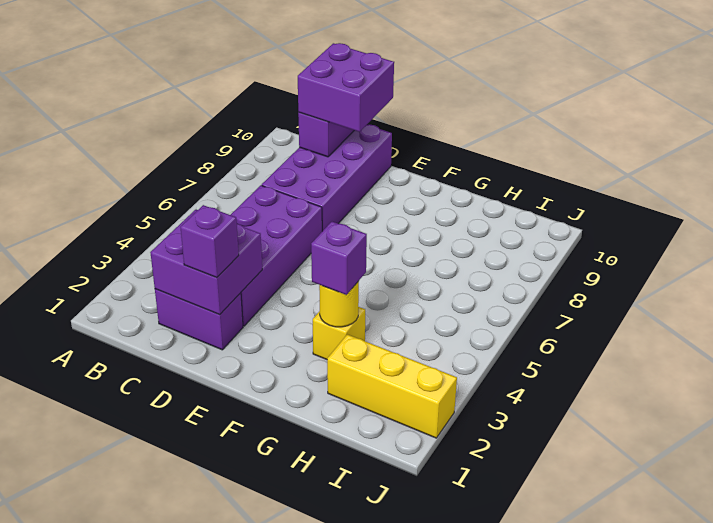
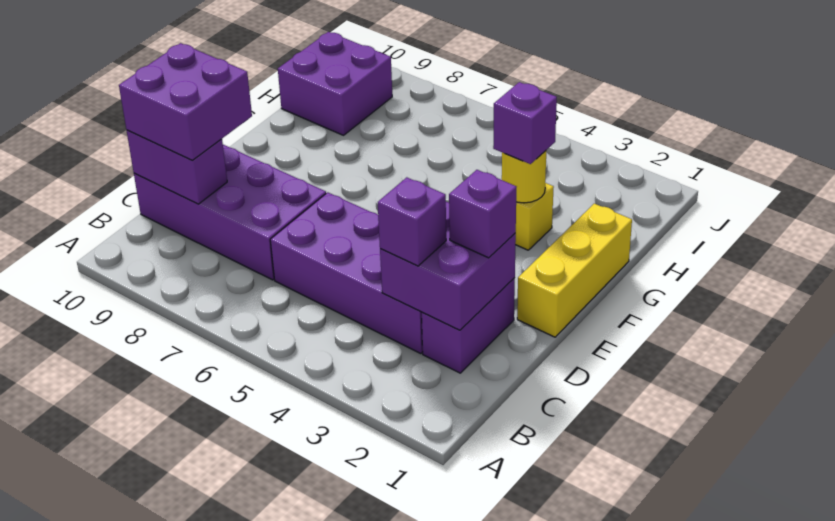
none -> purple brick C3 level 3
yellow brick H2:J2 level 1 -> yellow brick E1:G1 level 1
none -> purple brick H9:I10 level 1

